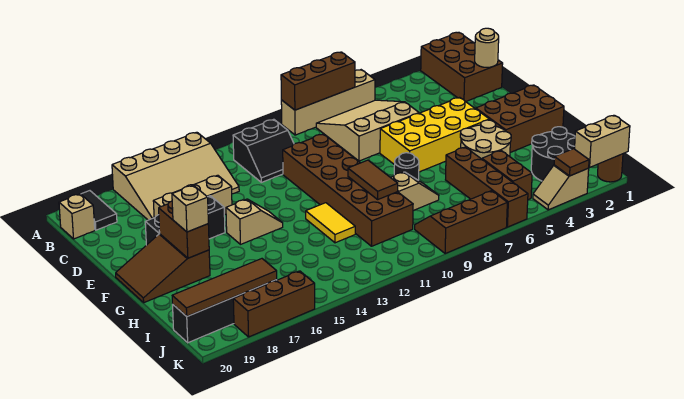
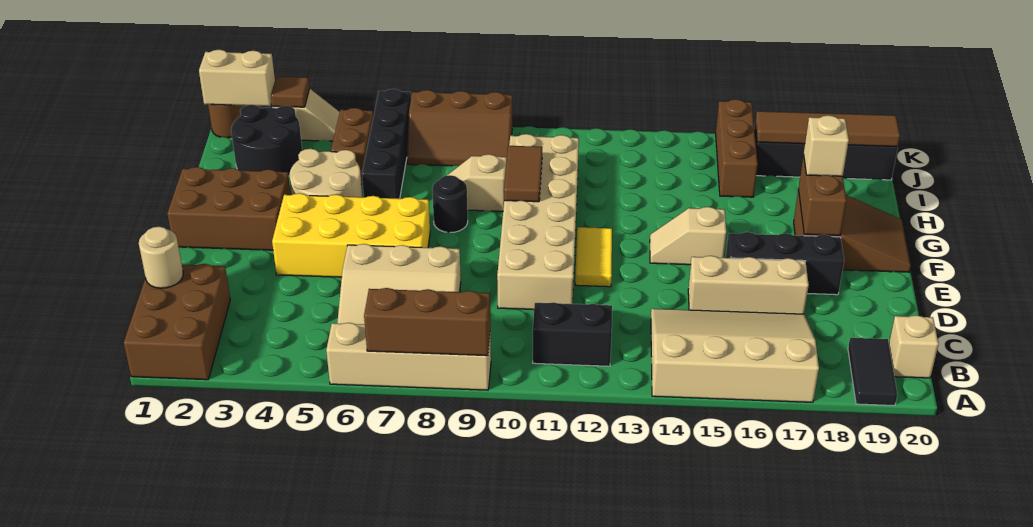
brown brick D10:I11 level 1 -> tan brick D10:I11 level 1
yellow tile G12:H12 level 1 -> yellow tile E12:F12 level 1
brown brick H6:K6 level 1 -> black brick H6:K6 level 1
brown brick K16:K18 level 1 -> brown brick I16:K16 level 1

